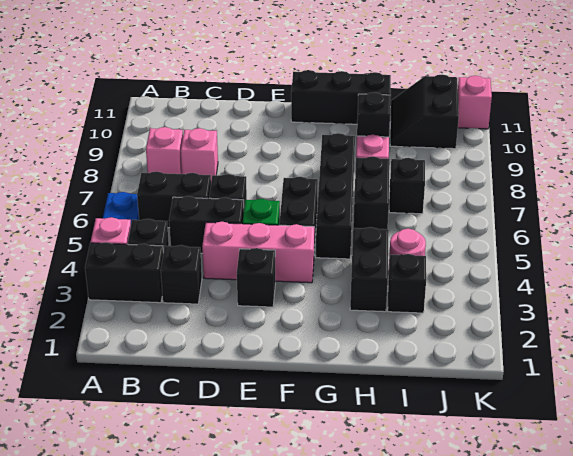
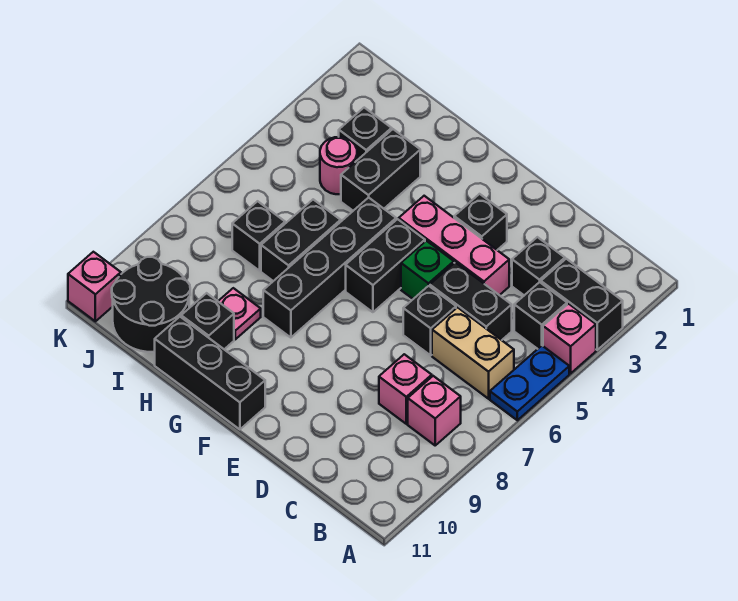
black brick B6:C6 level 1 -> tan brick B6:C6 level 1
black slope I10:J11 level 1 top J -> black round brick I10:J11 level 1

